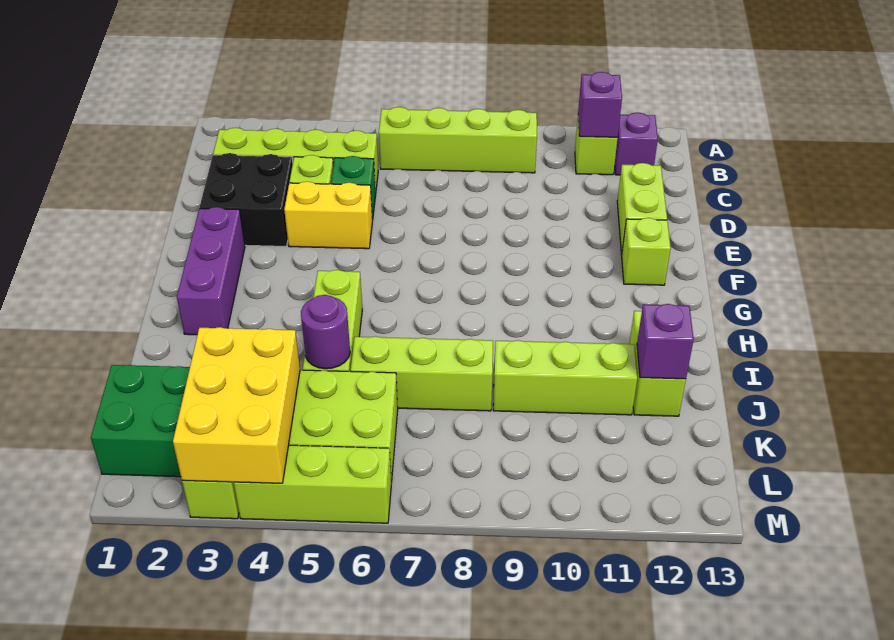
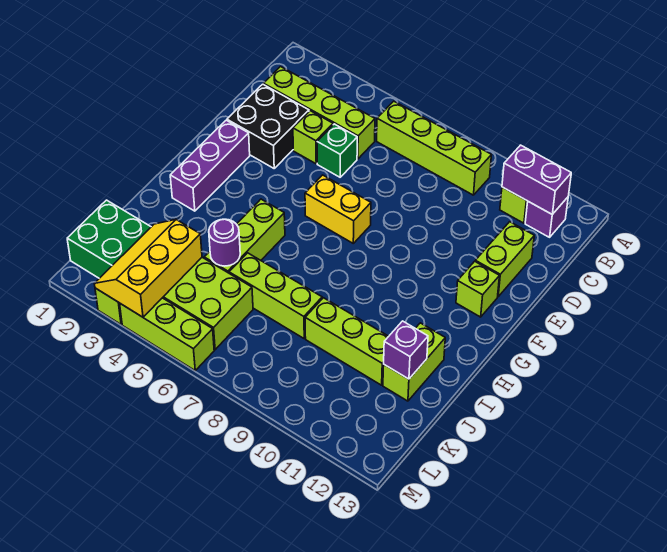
purple brick B11 level 2 -> purple brick B11:B12 level 2
yellow brick E4:E5 level 1 -> yellow brick F6:F7 level 1
yellow brick K3:M4 level 2 -> yellow slope K3:M4 level 2 top 4

